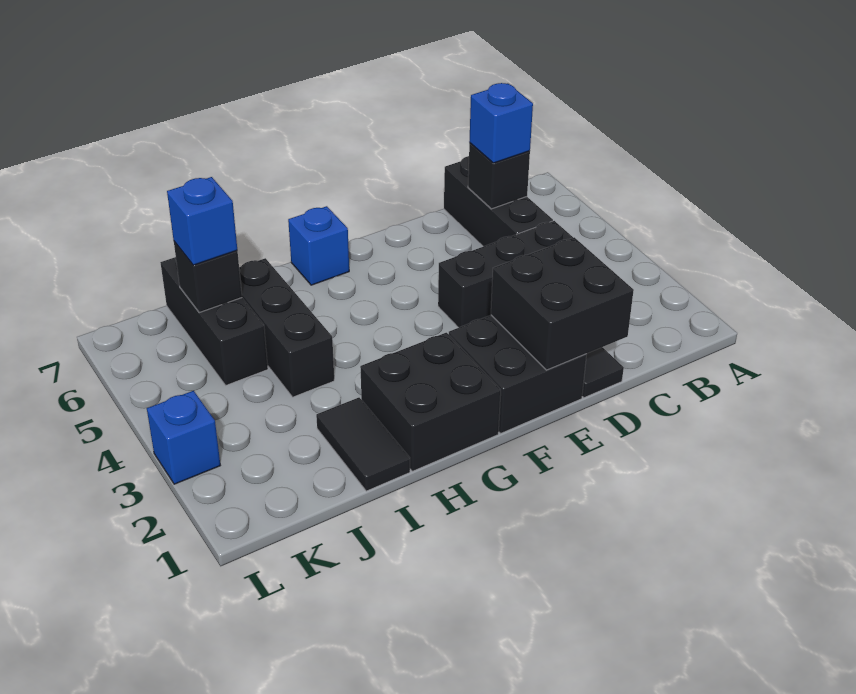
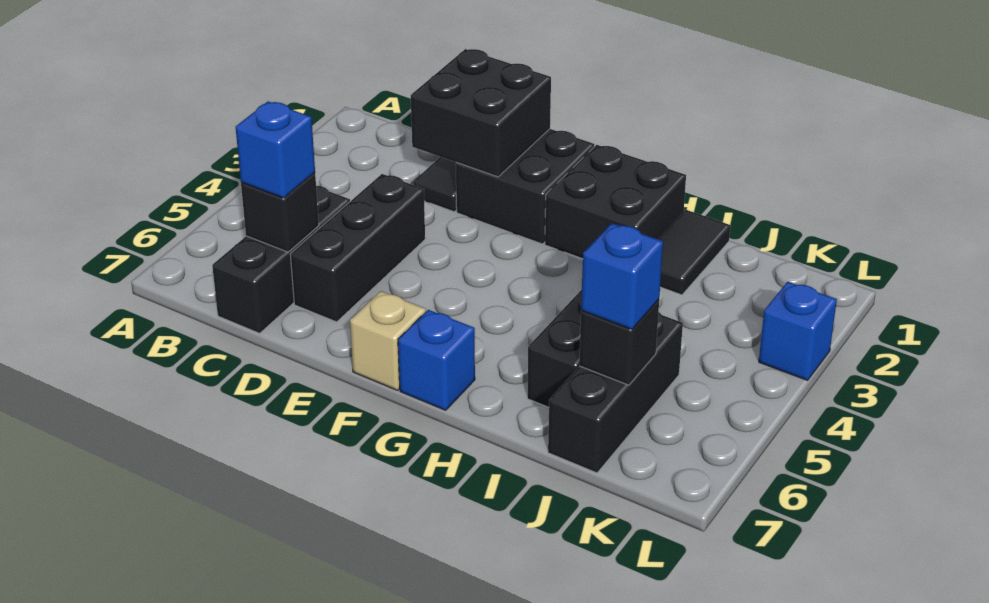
black brick C4:E4 level 1 -> black brick D4:D6 level 1
none -> tan brick F7 level 1

